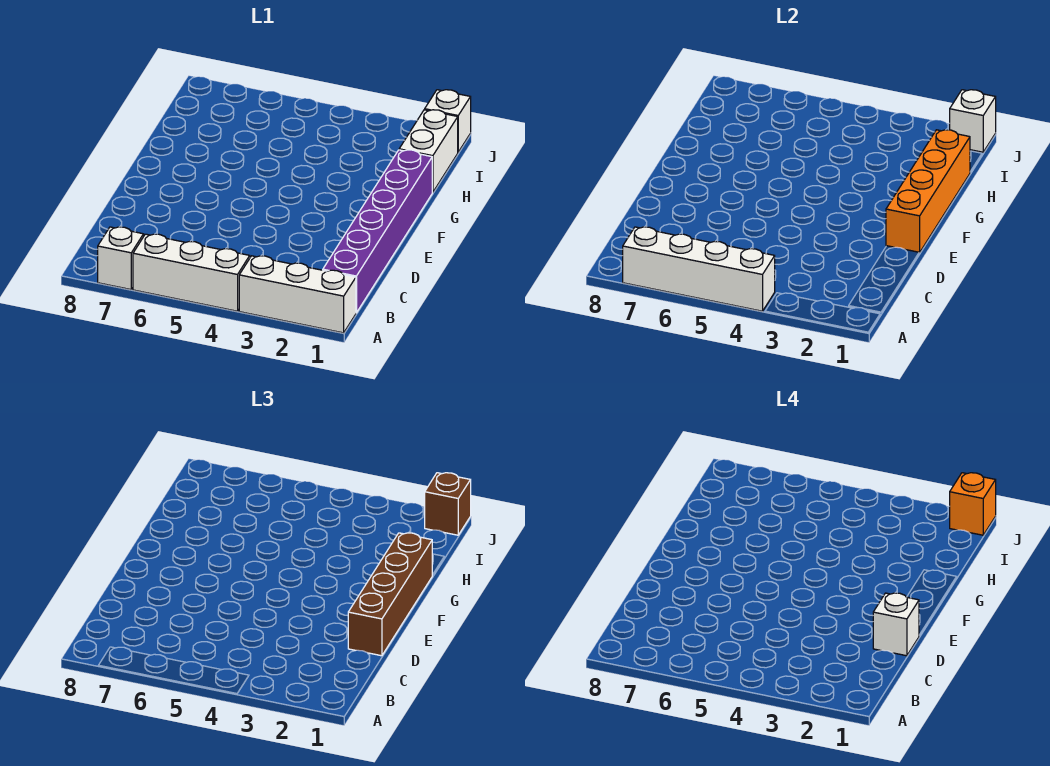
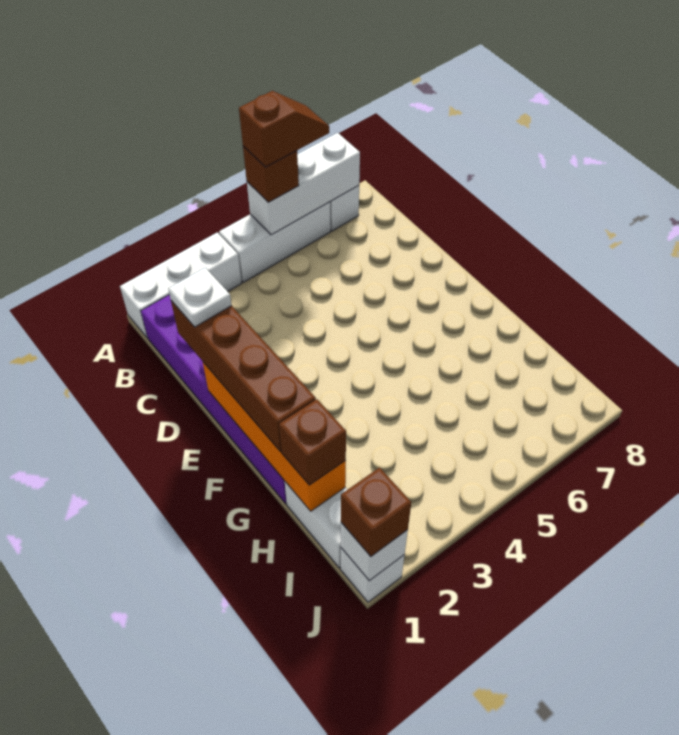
white brick A4:A7 level 2 -> white brick A5:A7 level 2
none -> brown brick A5 level 3
none -> brown slope A5:A6 level 4 top 5
white brick D1 level 4 -> white plate D1 level 4
none -> brown brick H1 level 3
orange brick J1 level 4 -> none

